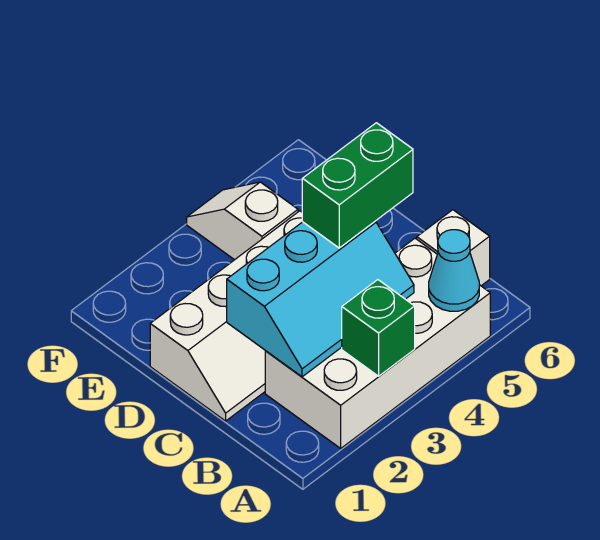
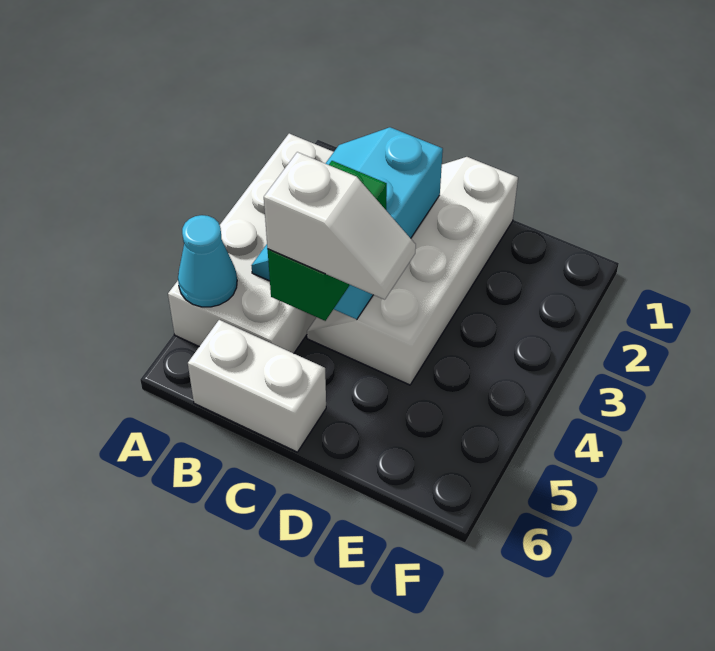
green brick A3 level 2 -> none
white brick B6 level 1 -> white brick B6:C6 level 1
white slope E4:F4 level 1 top E -> white slope C5:D5 level 4 top C

